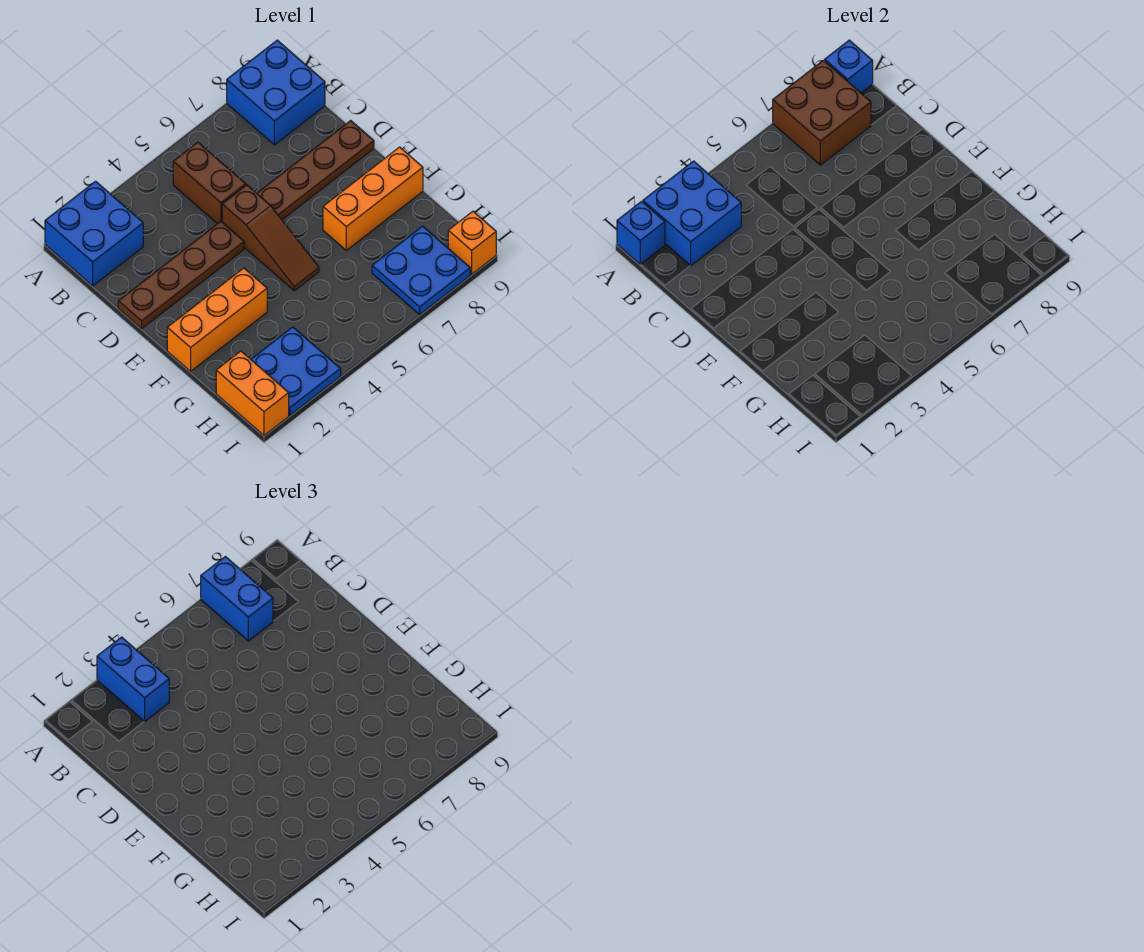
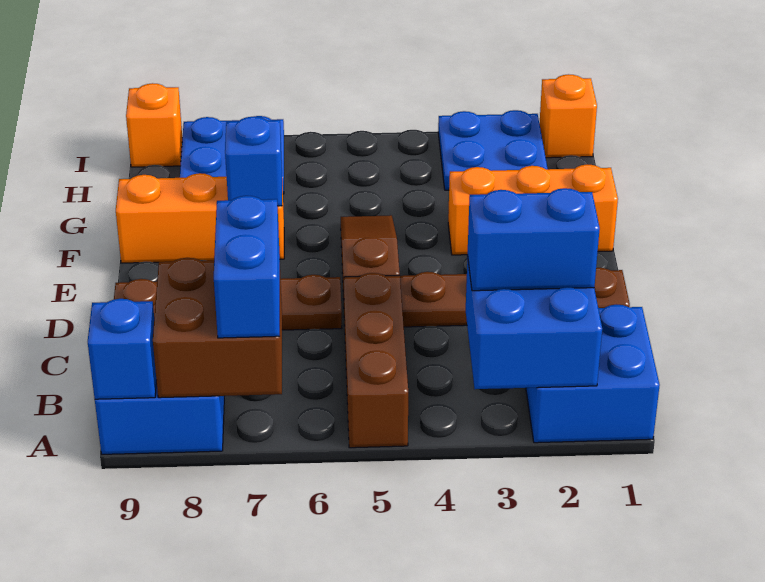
blue brick A1 level 2 -> blue brick F7 level 2
blue brick A3:B3 level 3 -> blue brick B2:B3 level 3
brown brick B5:C5 level 1 -> brown brick A5:C5 level 1
orange brick H1:I1 level 1 -> orange brick I1 level 1

